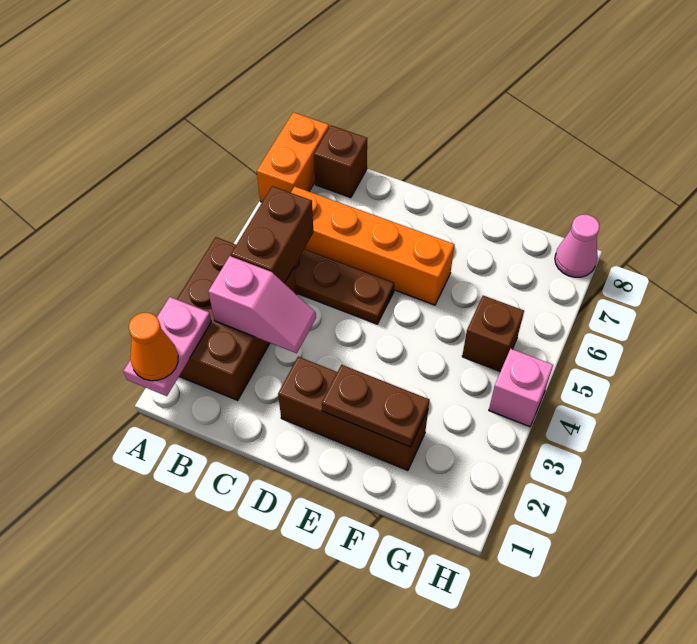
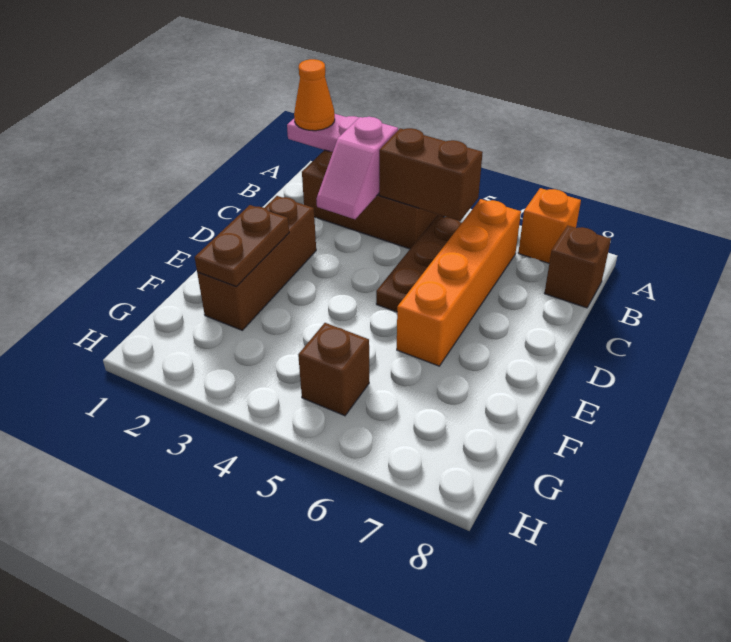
orange brick A7:A8 level 1 -> orange brick A7 level 1
pink brick H4 level 1 -> none
pink cone H8 level 1 -> none

